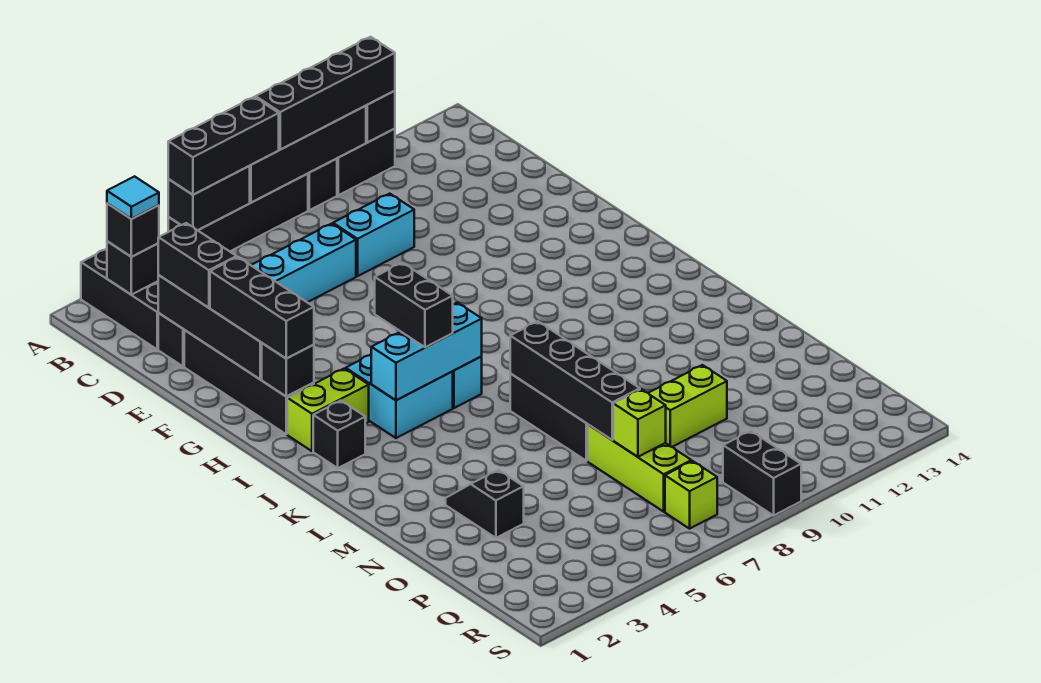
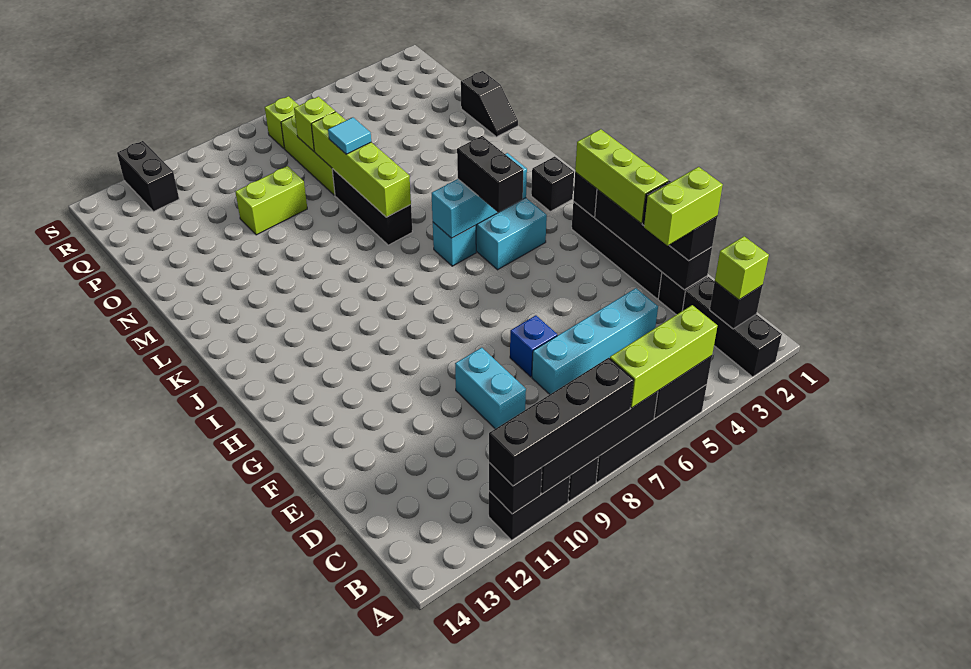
black brick A5:A7 level 3 -> lime brick A5:A7 level 3
black brick B2 level 3 -> lime brick B2 level 3
cyan tile B2 level 4 -> cyan tile N7 level 3
cyan brick D8:D9 level 1 -> cyan brick D9:E9 level 1
none -> blue brick E7 level 1
black brick F2:H2 level 3 -> lime brick F2:H2 level 3
lime brick I2:I3 level 1 -> lime brick D2:D3 level 4
black brick L7:O7 level 2 -> lime brick L7:O7 level 2
black slope N3:O3 level 1 top O -> black slope N1:O1 level 1 top O
black brick R9:S9 level 1 -> black brick R12:S12 level 1

